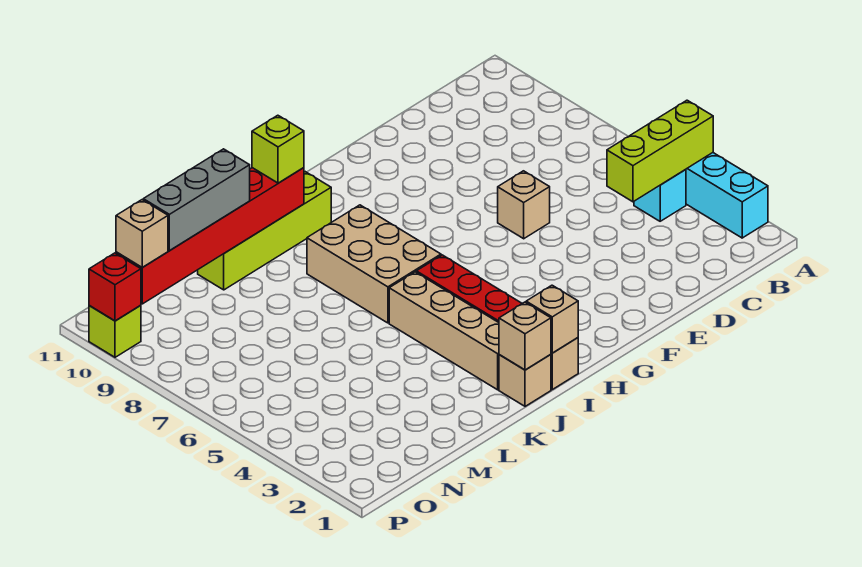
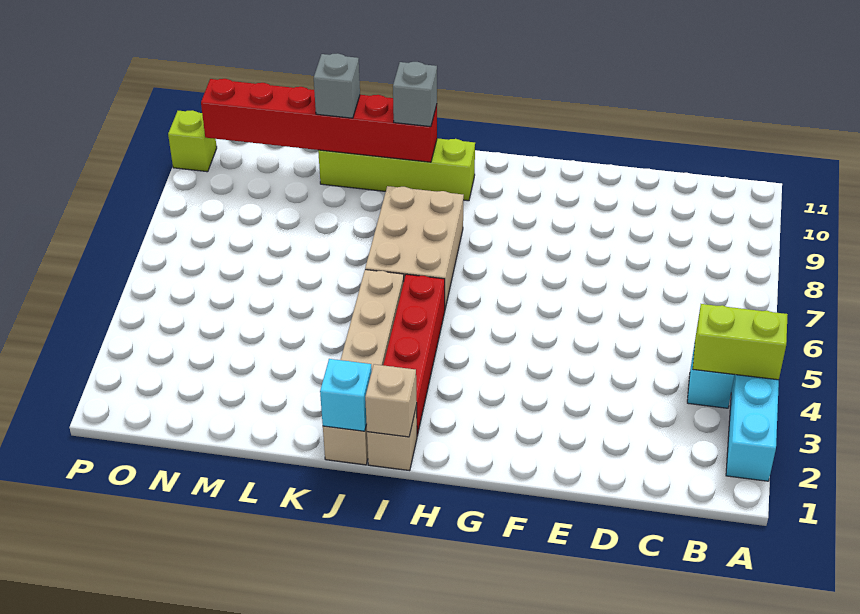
lime brick A4:C4 level 2 -> lime brick A4:B4 level 2
tan brick E6 level 1 -> none
tan brick J1 level 2 -> cyan brick J1 level 2
lime brick J10 level 3 -> grey brick J10 level 3
grey brick L10:N10 level 3 -> grey brick L10 level 3
tan brick O10 level 3 -> none
red brick P10 level 2 -> none

